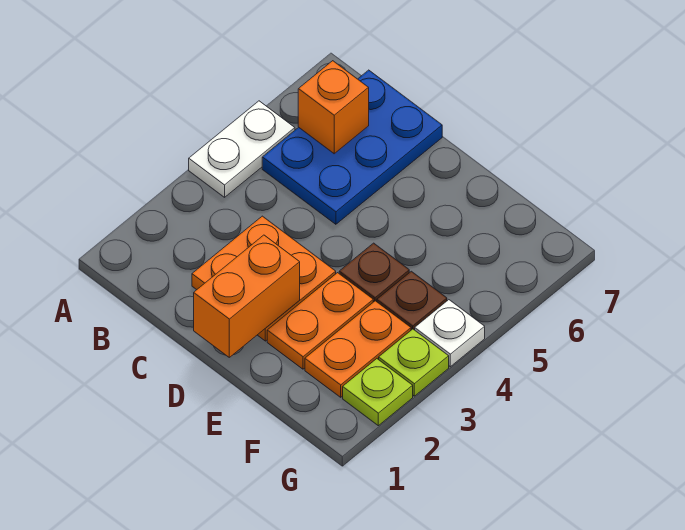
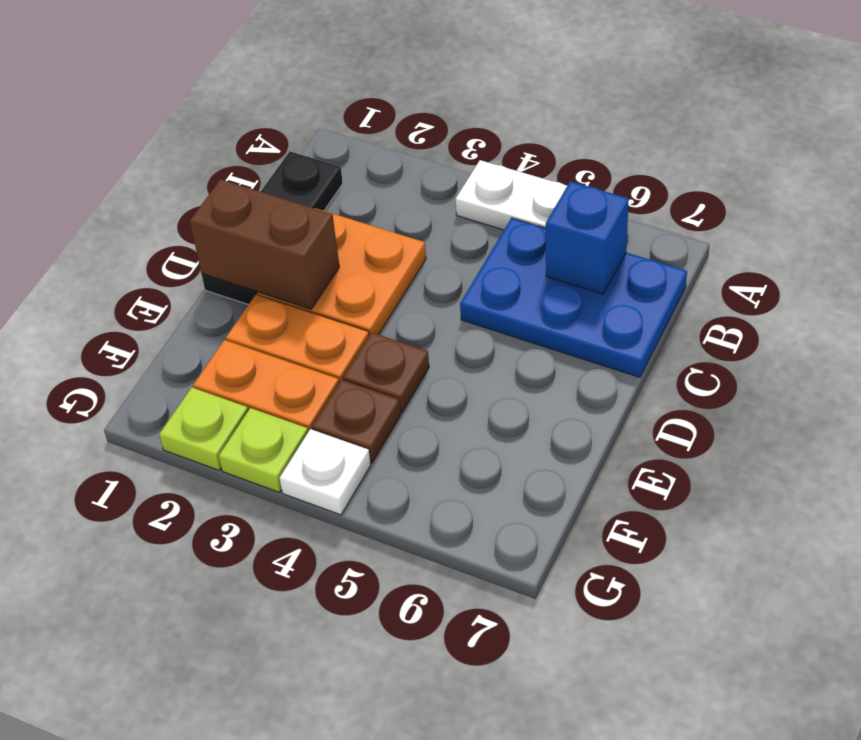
none -> black plate B1:D1 level 1
orange brick B6 level 2 -> blue brick B6 level 2
orange brick D1:D2 level 2 -> brown brick D1:D2 level 2

